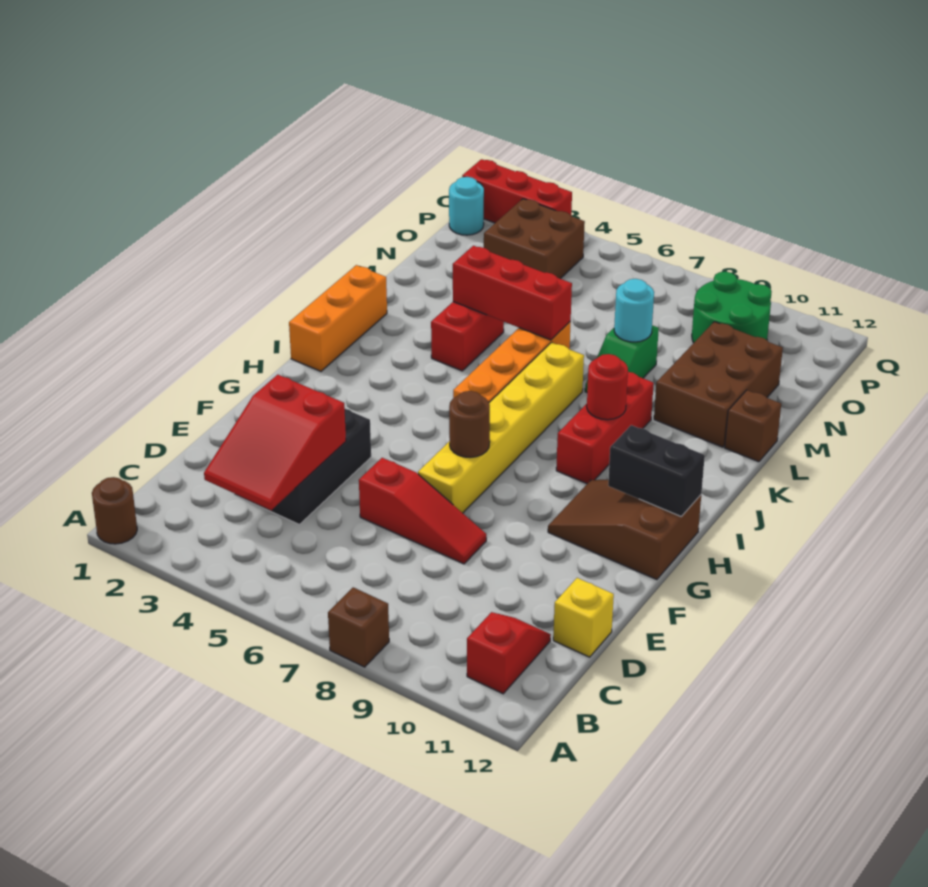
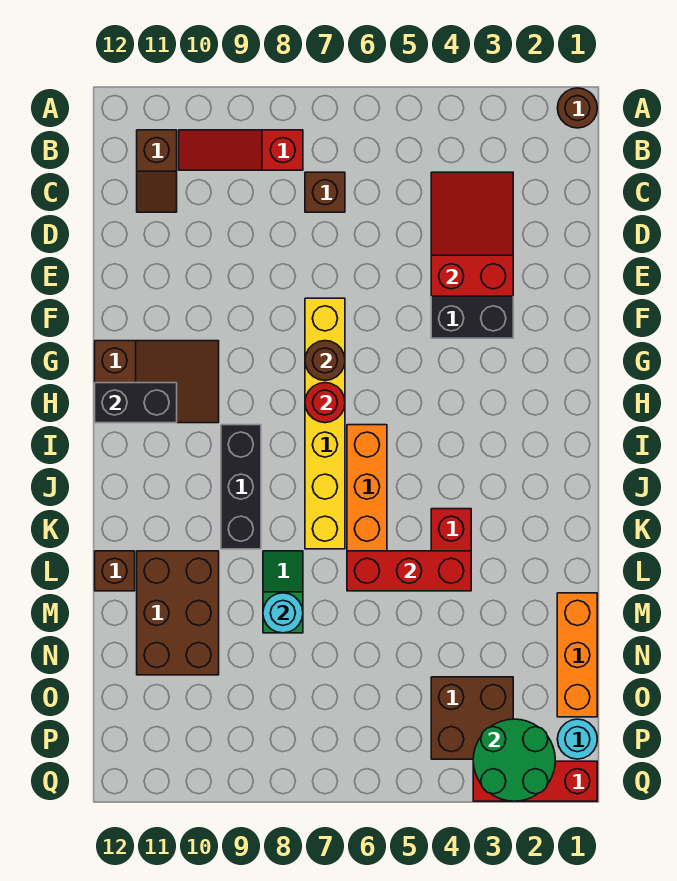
brown brick A8 level 1 -> brown brick C7 level 1
red slope B11:C11 level 1 top B -> brown slope B11:C11 level 1 top B
yellow brick D12 level 1 -> none
red slope E6:E8 level 1 top 6 -> red slope B8:B10 level 1 top 8
orange brick I1:K1 level 1 -> orange brick M1:O1 level 1
red brick I9:K9 level 1 -> black brick I9:K9 level 1
red round brick J9 level 2 -> red round brick H7 level 2
green round brick O9:P10 level 1 -> green round brick P2:Q3 level 2

